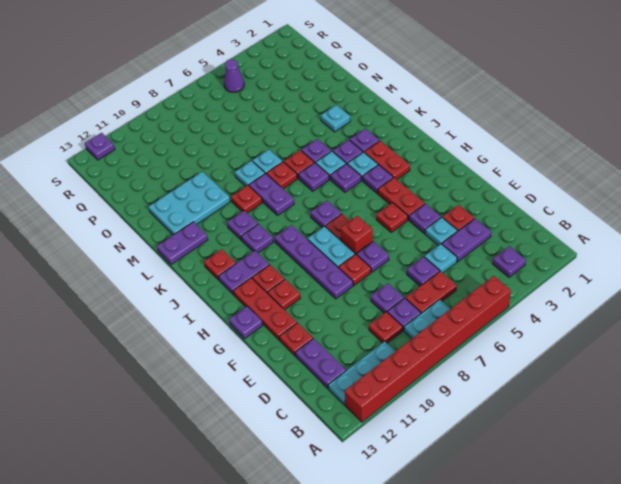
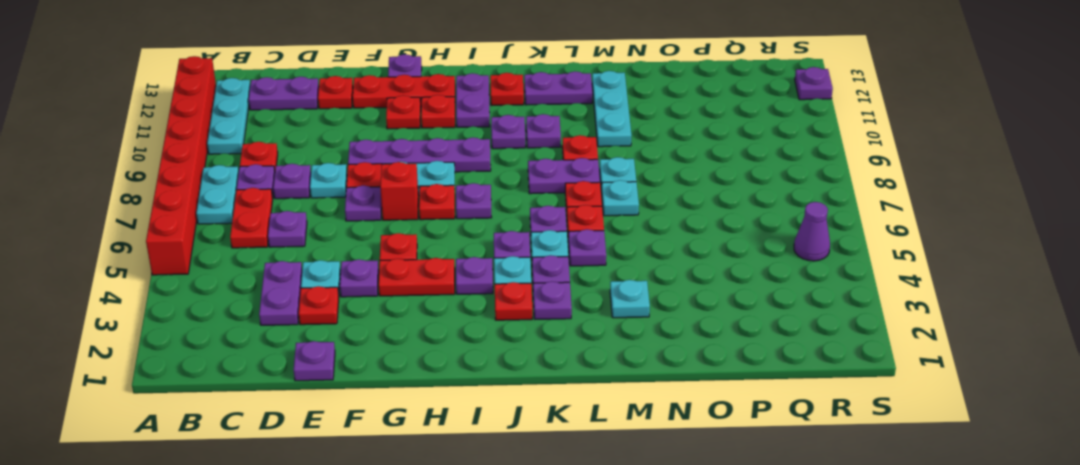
purple plate B3 level 1 -> purple plate E1 level 1
cyan plate D5 level 1 -> cyan plate E8 level 1
red plate I3:J3 level 1 -> red plate J3 level 1
purple plate L12:L13 level 1 -> purple plate K12:L12 level 1
cyan plate M10:N12 level 1 -> cyan plate M10:M12 level 1

